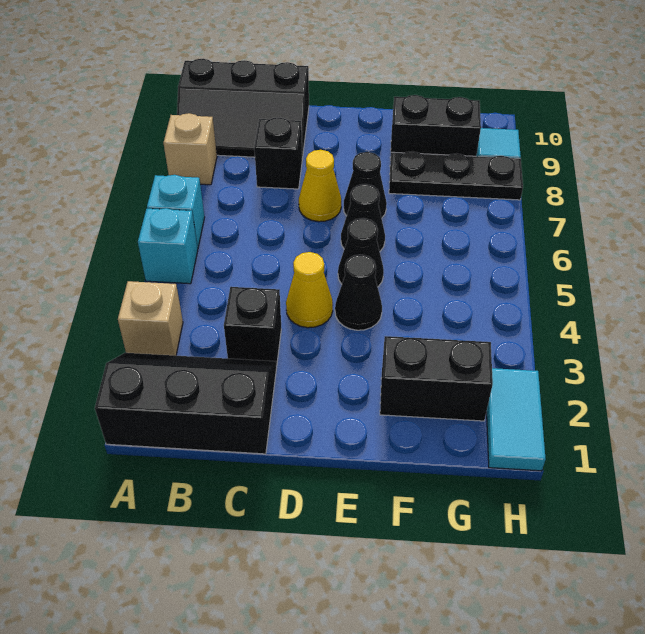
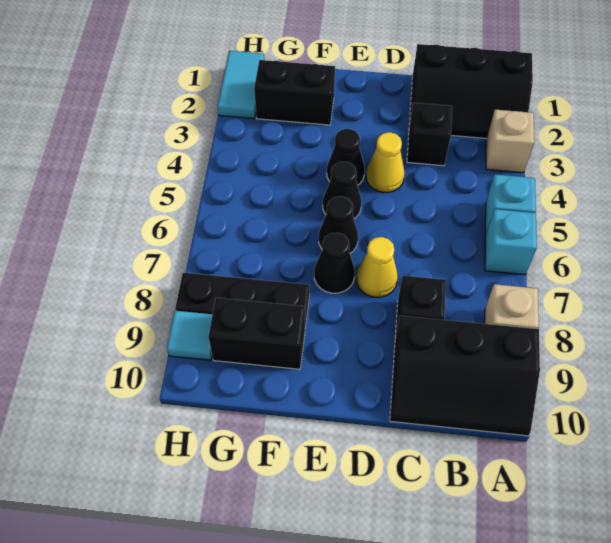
black slope A9:C10 level 1 top 10 -> black slope A9:C10 level 1 top 9

